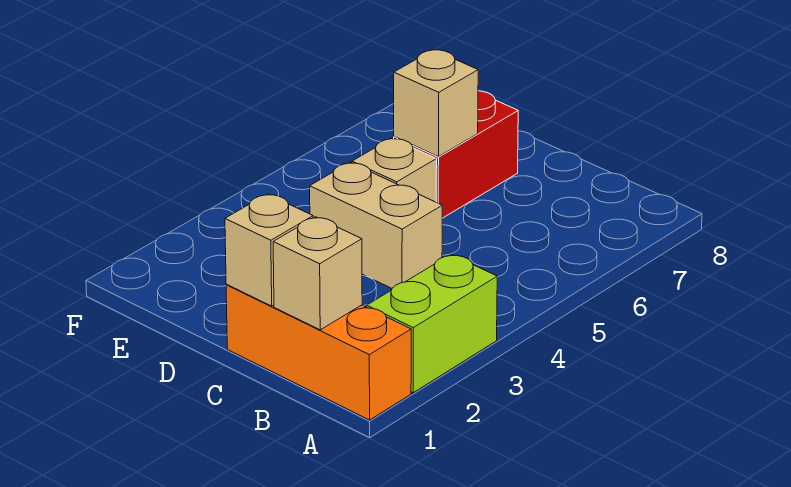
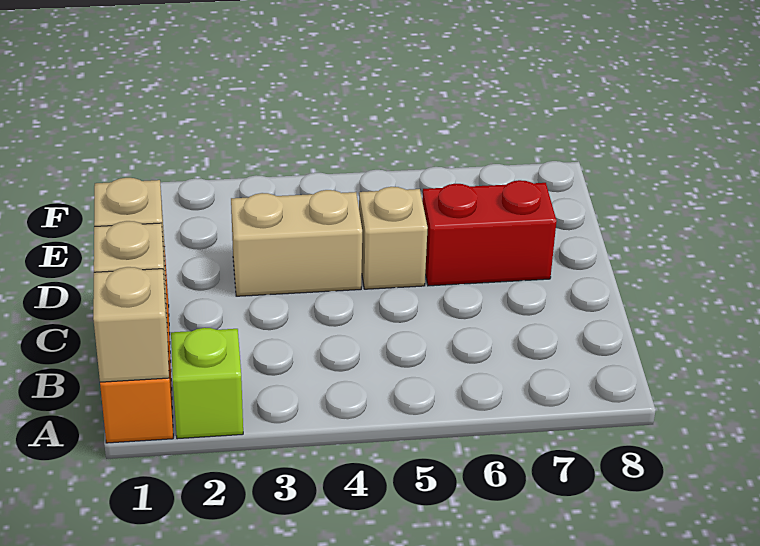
lime brick A2:A3 level 1 -> lime brick A2 level 1
tan brick C4:D4 level 1 -> tan brick D3:D4 level 1
tan brick D6 level 2 -> tan brick A1 level 2

